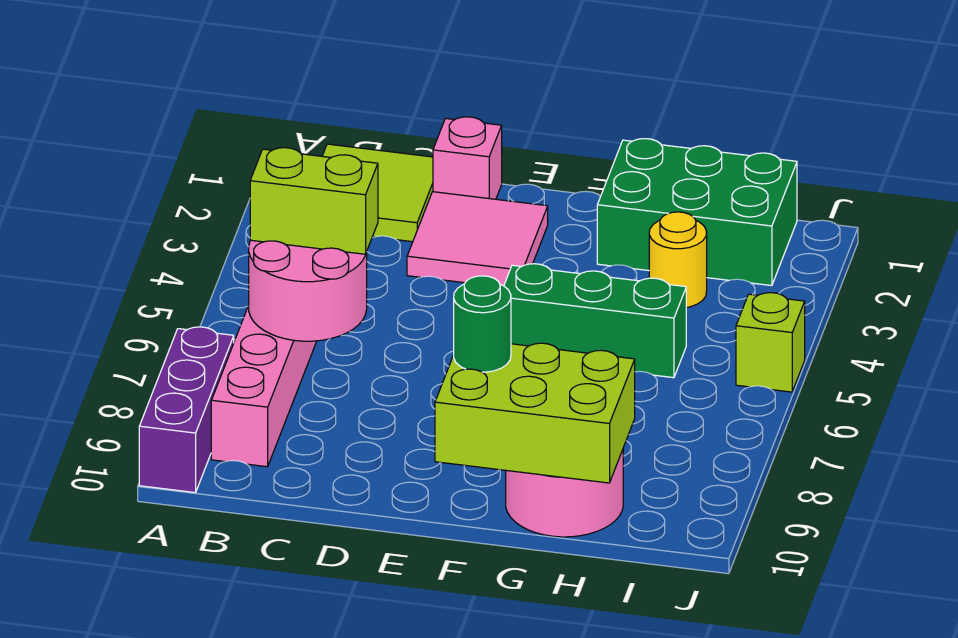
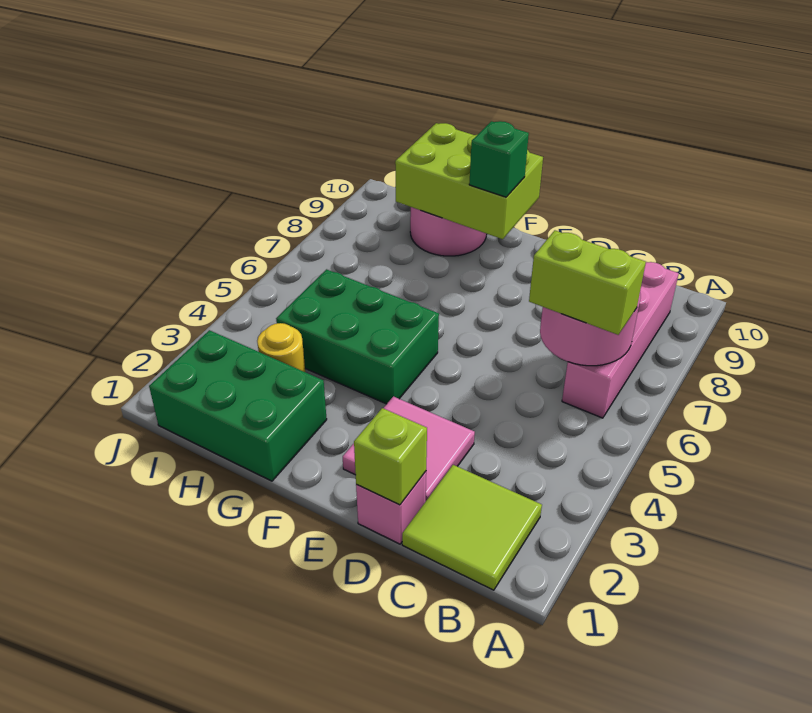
purple brick A8:A10 level 1 -> none
green brick F5:H5 level 1 -> green brick F4:H5 level 1
green round brick F9 level 3 -> green brick F9 level 3
lime brick J5 level 1 -> lime brick D1 level 2

